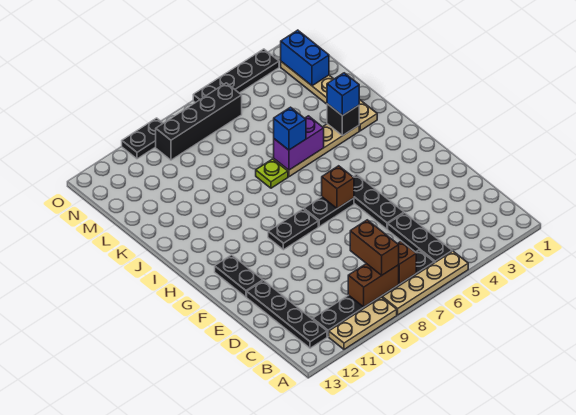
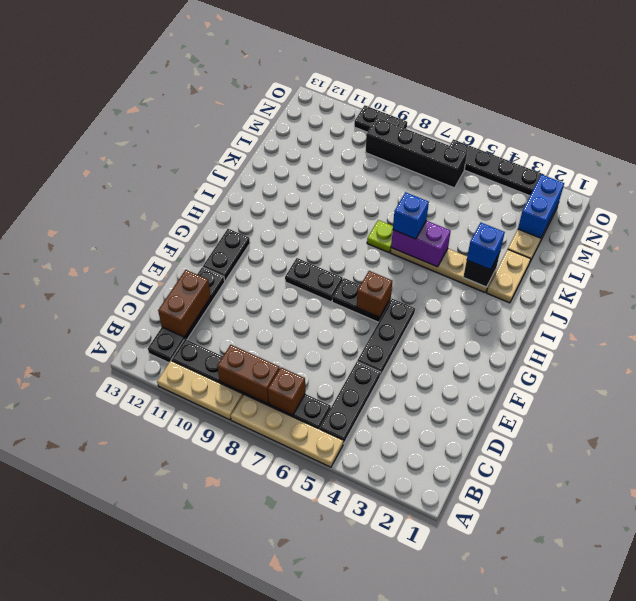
brown brick B8:C8 level 3 -> brown brick C12:D12 level 2

